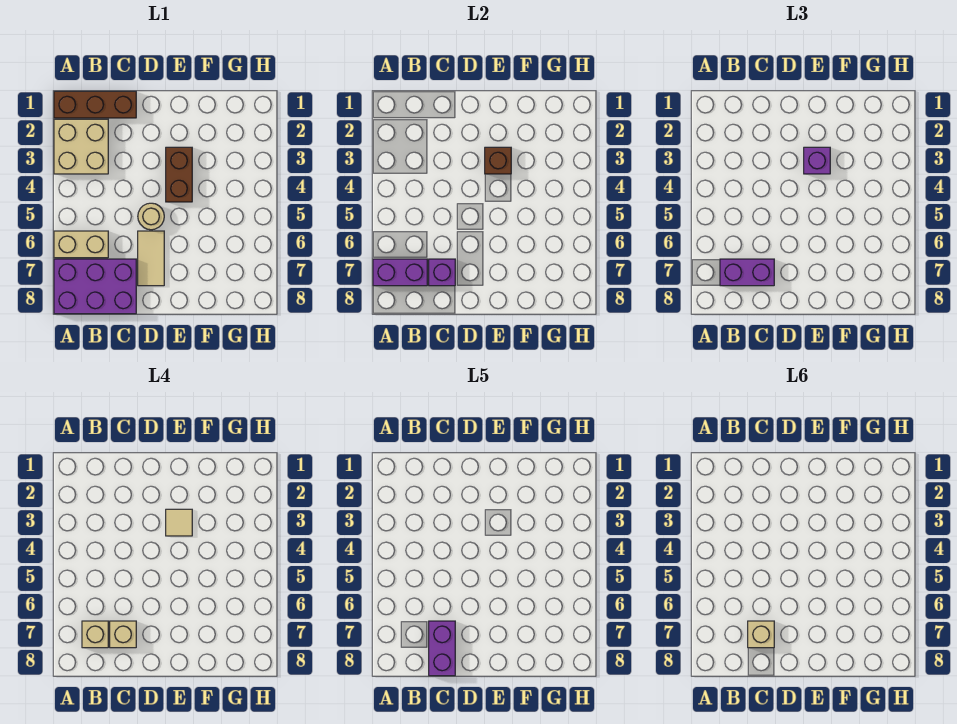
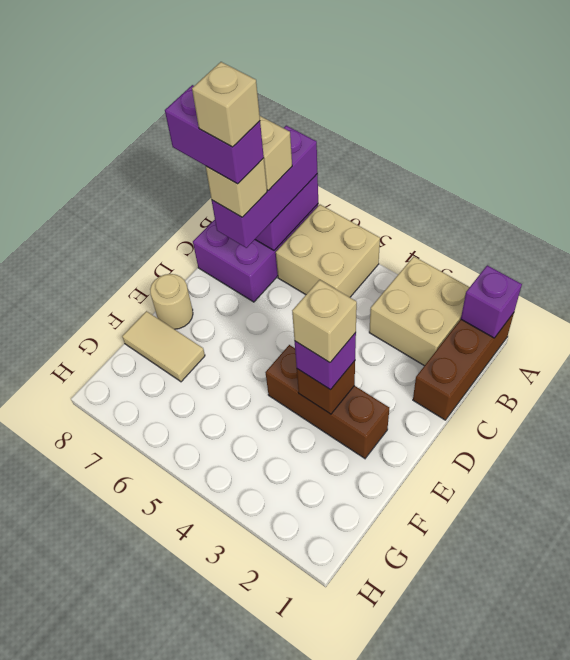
tan brick A6:B6 level 1 -> tan brick A5:B6 level 1
purple brick B7:C7 level 3 -> purple brick A7:C7 level 3
purple brick C7 level 2 -> purple brick A1 level 2
tan round brick D5 level 1 -> tan round brick E8 level 1
tan tile D6:D7 level 1 -> tan tile F7:F8 level 1
brown brick E3:E4 level 1 -> brown brick E2:E4 level 1
tan tile E3 level 4 -> tan brick E3 level 4

